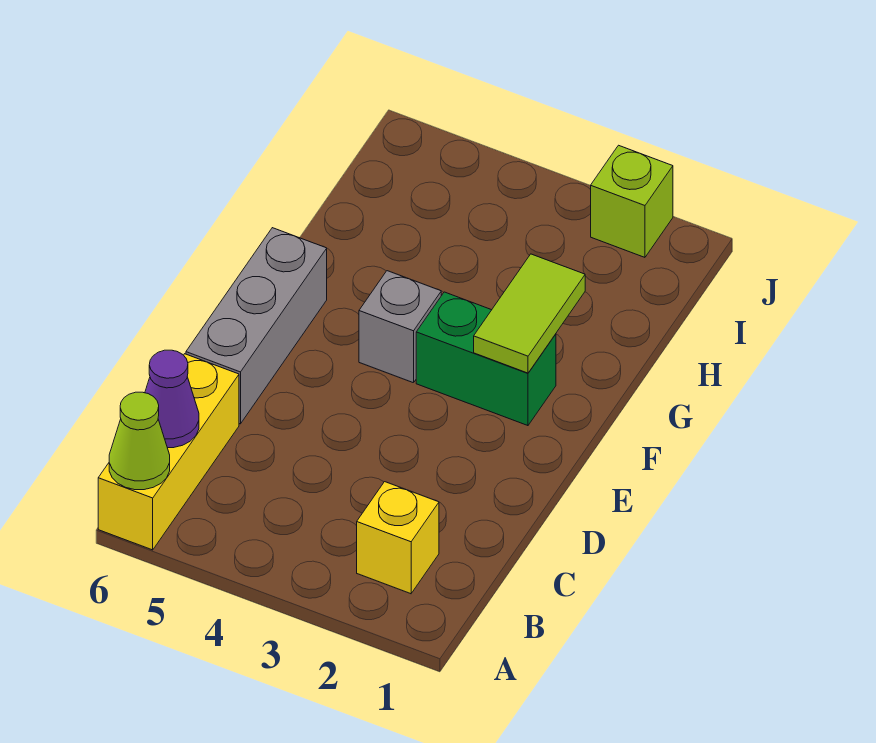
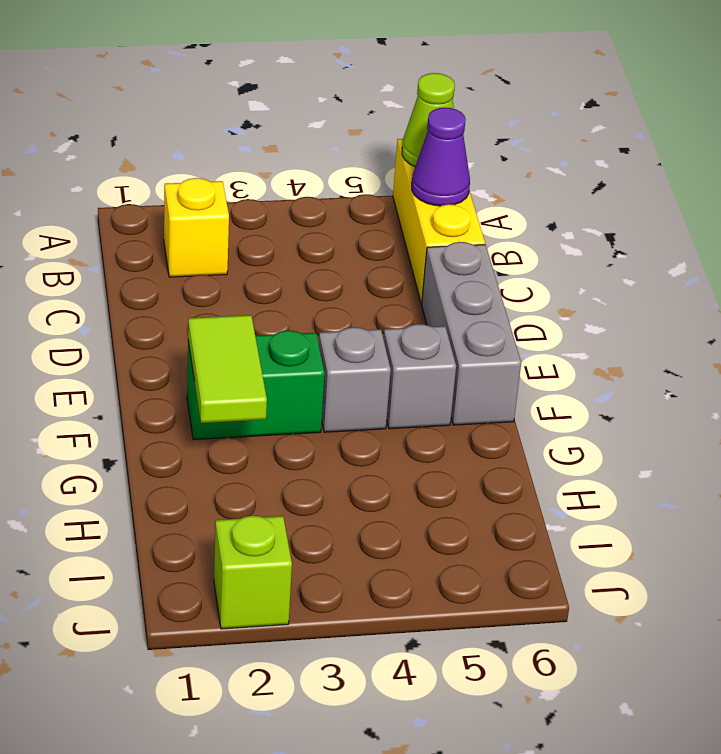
none -> grey brick F5 level 1

